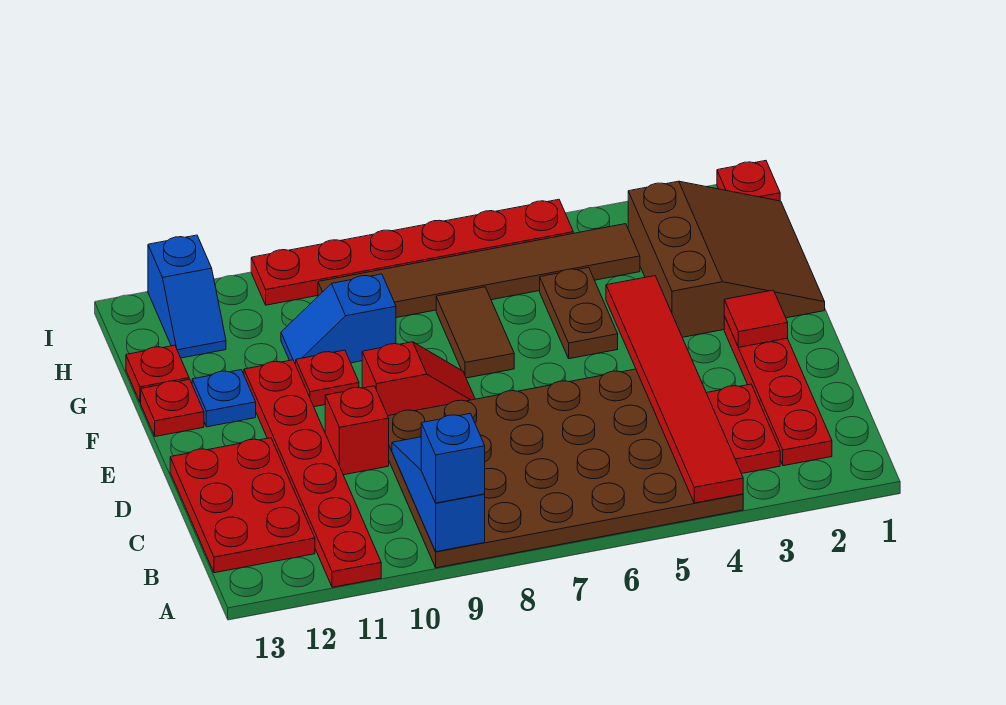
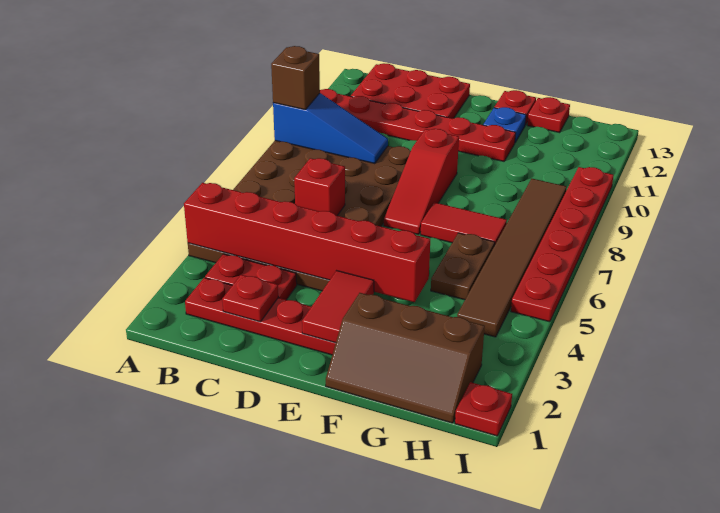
red tile A4:F4 level 2 -> red brick A4:F4 level 2
blue brick A9 level 3 -> brown brick A9 level 3
red brick D10 level 1 -> red brick C6 level 2
red tile E2 level 2 -> red tile E2:E3 level 2
red slope E8:E9 level 1 top 9 -> red slope E7:E9 level 1 top 9
brown slope F1:H3 level 1 top 3 -> brown slope F1:H2 level 1 top 2
brown plate F5:G5 level 1 -> brown plate G5:G6 level 1
brown tile F7:G7 level 1 -> red tile F7:G7 level 1
red plate F10 level 1 -> red plate C2 level 2
blue slope G9:G10 level 1 top 9 -> none
blue slope H12:I12 level 1 top I -> none

